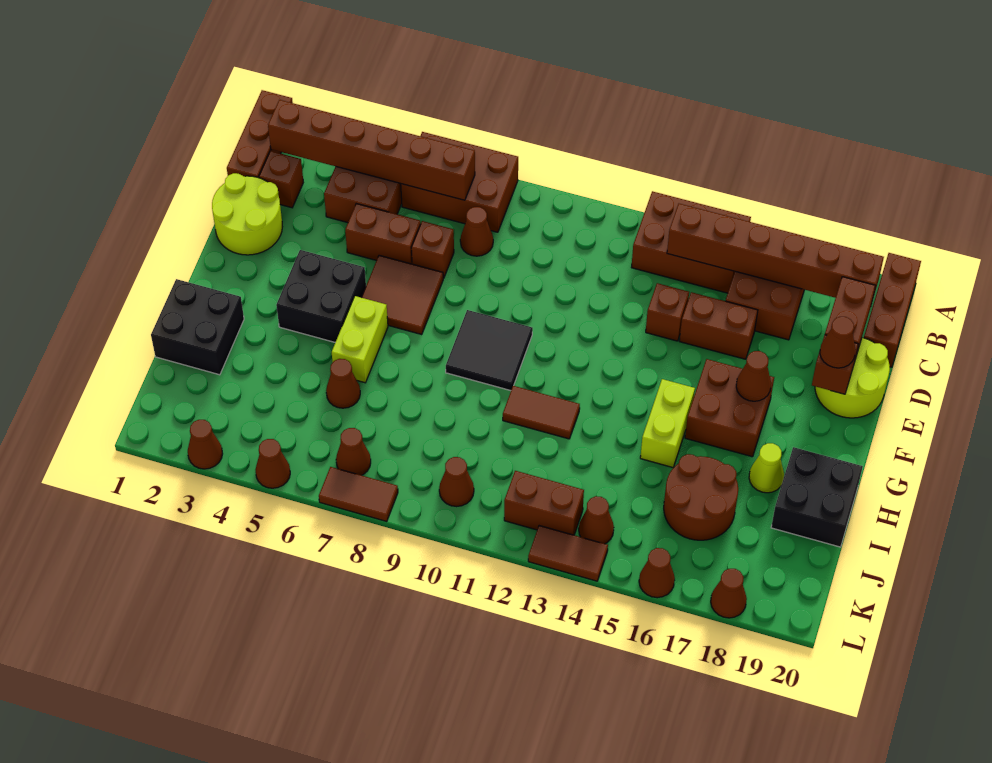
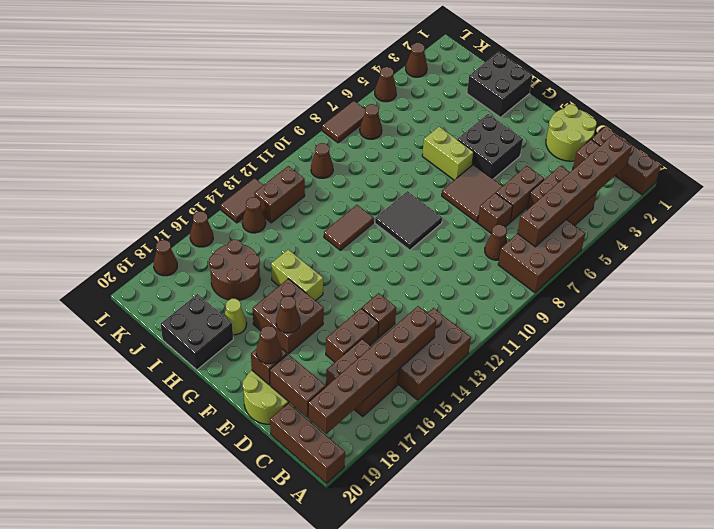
brown cone I6 level 1 -> none

